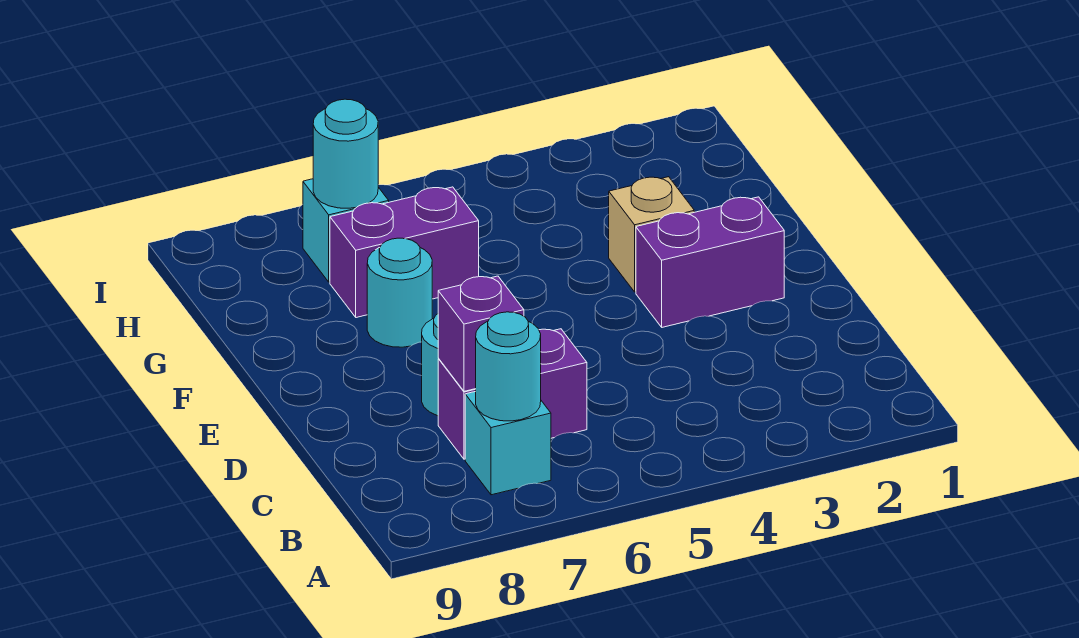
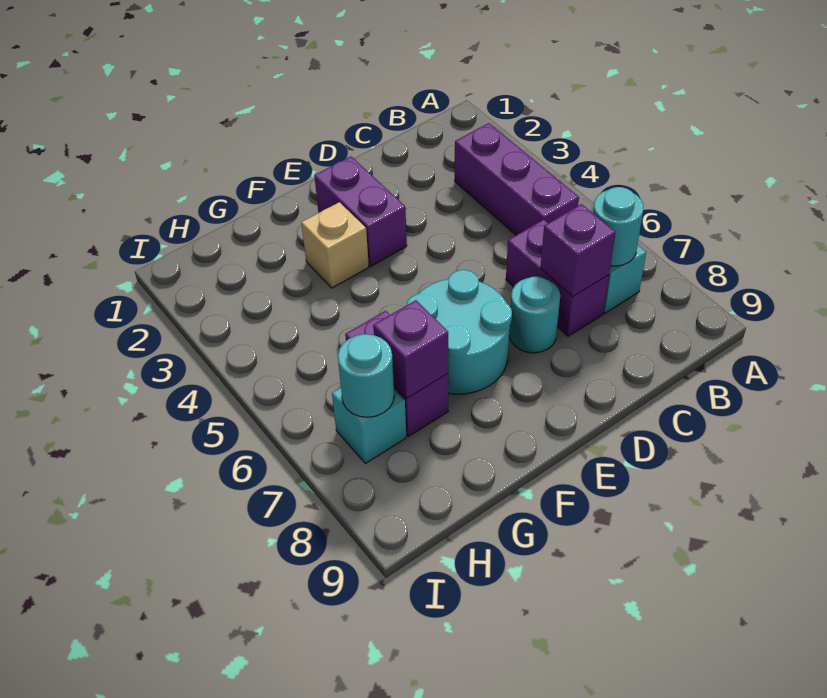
none -> purple brick B3:B5 level 1
cyan round brick F7 level 1 -> cyan round brick E6:F7 level 1
none -> purple brick G7 level 2

